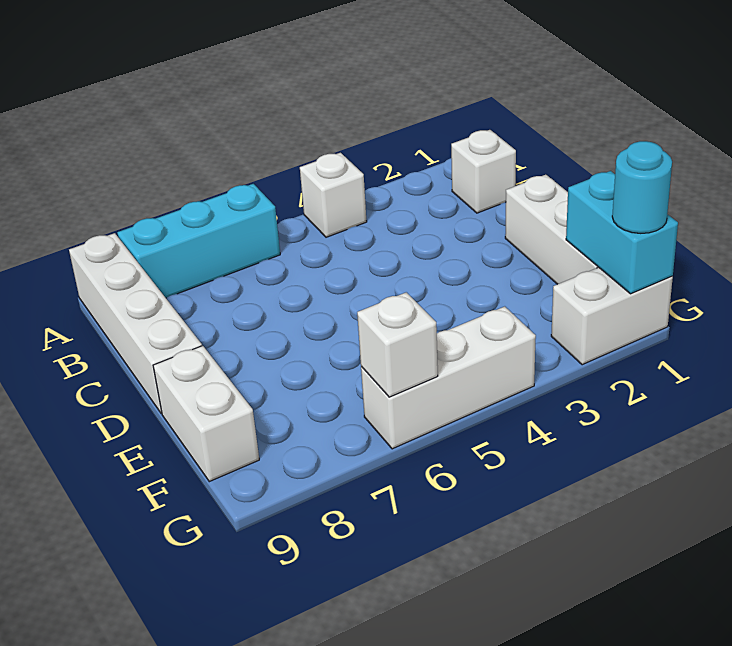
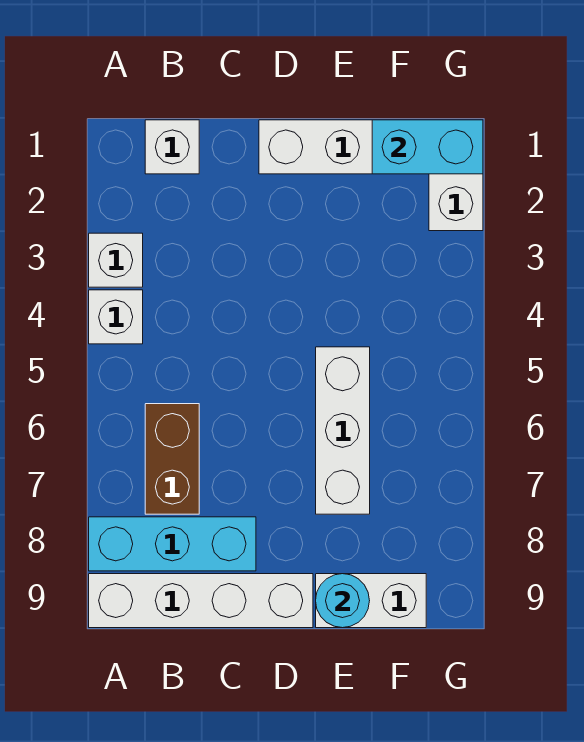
cyan brick A6:A8 level 1 -> cyan brick A8:C8 level 1
none -> brown brick B6:B7 level 1
cyan round brick G1 level 3 -> cyan round brick E9 level 2
white brick G4:G6 level 1 -> white brick E5:E7 level 1
white brick G6 level 2 -> white brick A3 level 1

